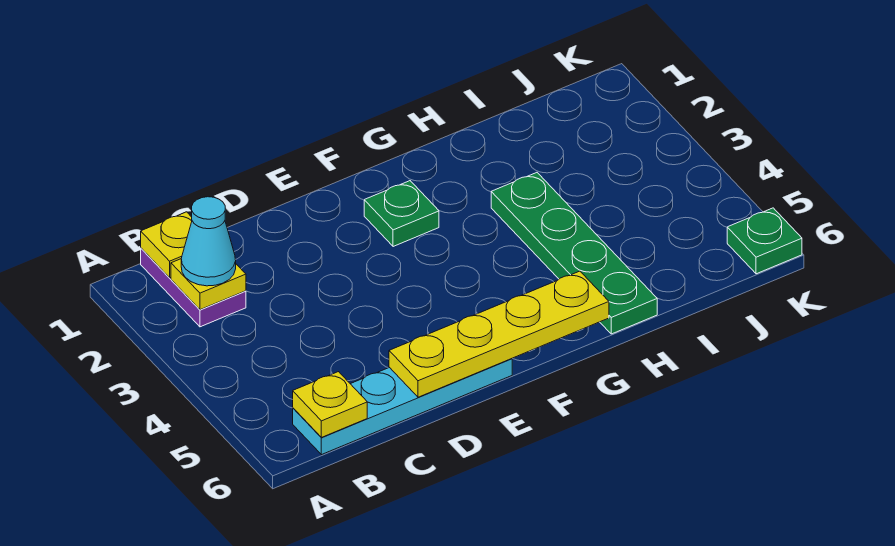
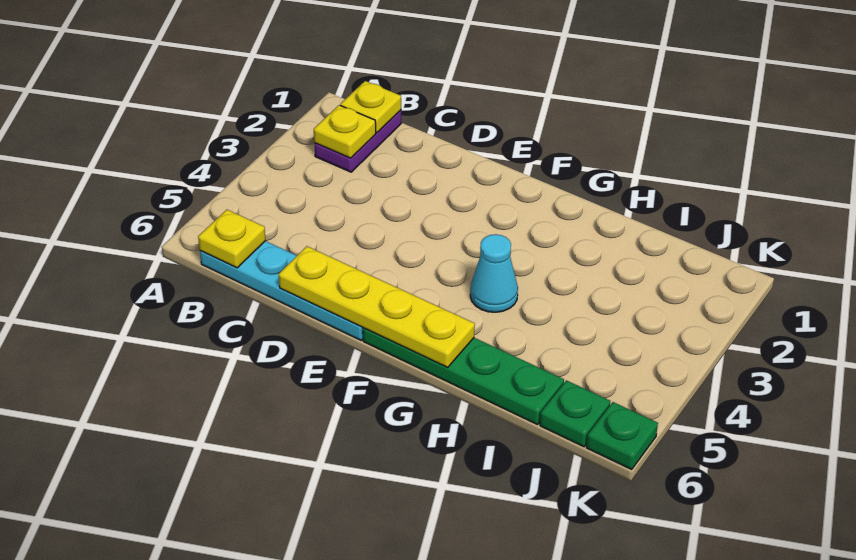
cyan cone B2 level 3 -> cyan cone G4 level 1
green plate F2 level 1 -> green plate J6 level 1
green plate H3:H6 level 1 -> green plate F6:I6 level 1

